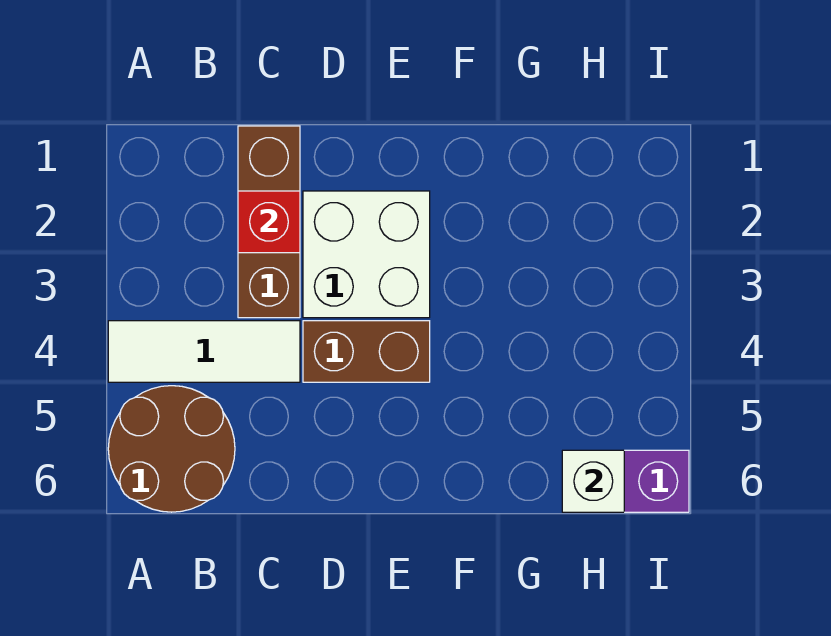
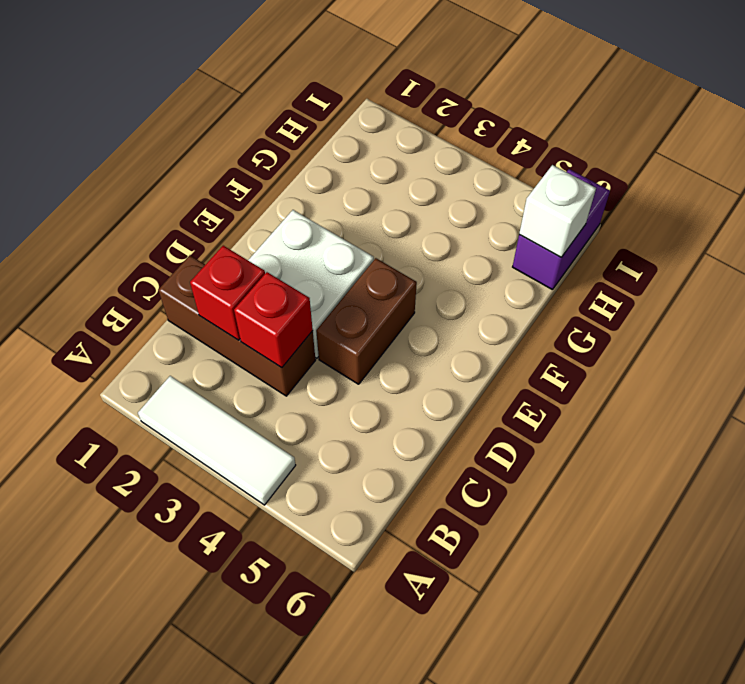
white tile A4:C4 level 1 -> white tile A2:A4 level 1
brown round brick A5:B6 level 1 -> none
none -> red brick C3 level 2

